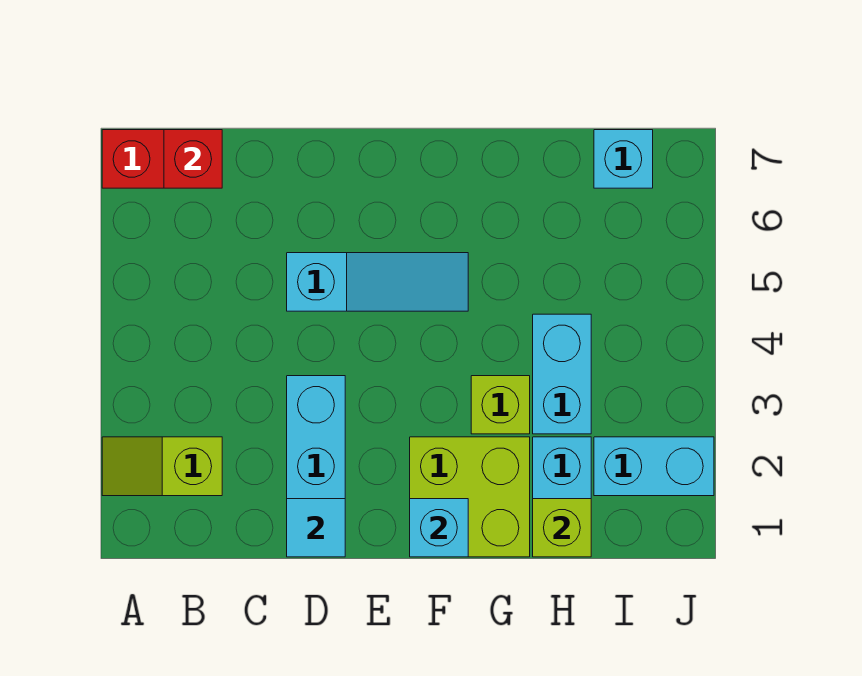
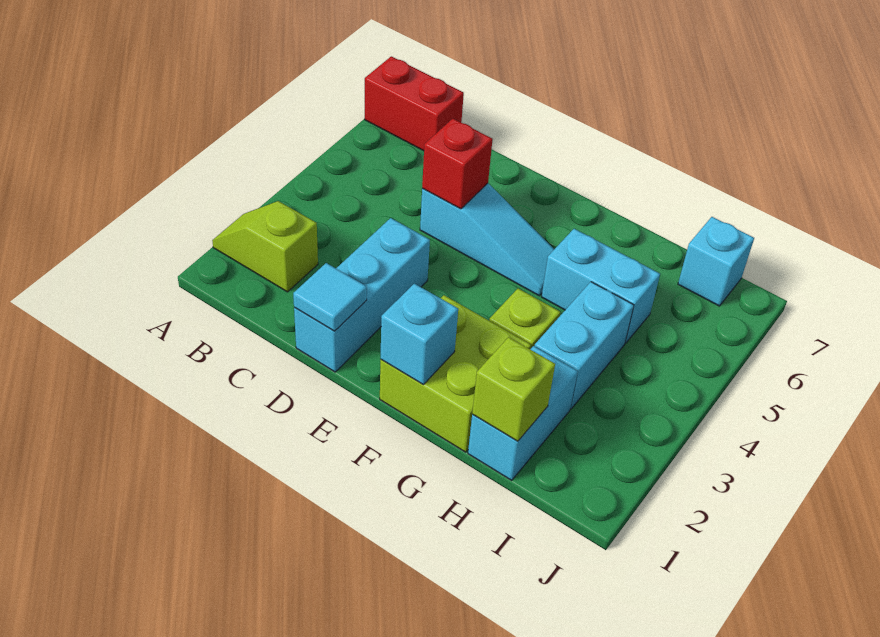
red brick B7 level 2 -> red brick D5 level 2
cyan brick I2:J2 level 1 -> cyan brick G5:H5 level 1

